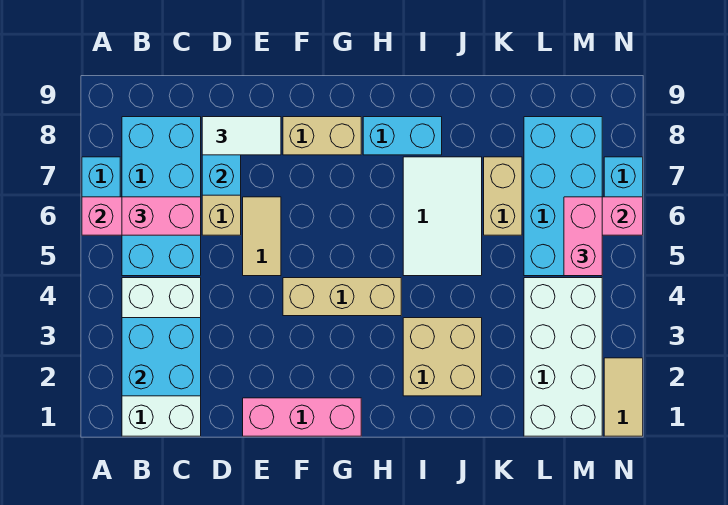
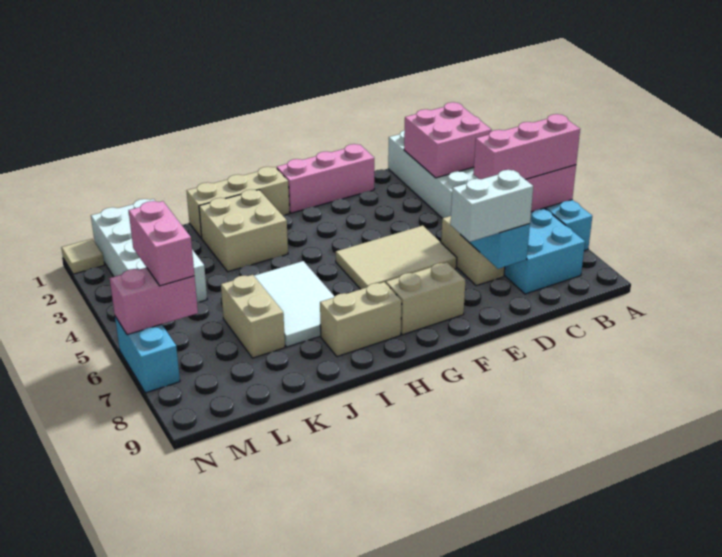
cyan brick B2:C3 level 2 -> pink brick B2:C3 level 2
pink brick B6:C6 level 3 -> pink brick A6:C6 level 3
white tile D8:E8 level 3 -> white brick D8:E8 level 3
tan tile E5:E6 level 1 -> tan tile E5:G6 level 1
tan brick F4:H4 level 1 -> tan brick H1:J1 level 1
cyan brick H8:I8 level 1 -> tan brick H8:I8 level 1
cyan brick L5:M8 level 1 -> none
tan tile N1:N2 level 1 -> tan tile N1 level 1

